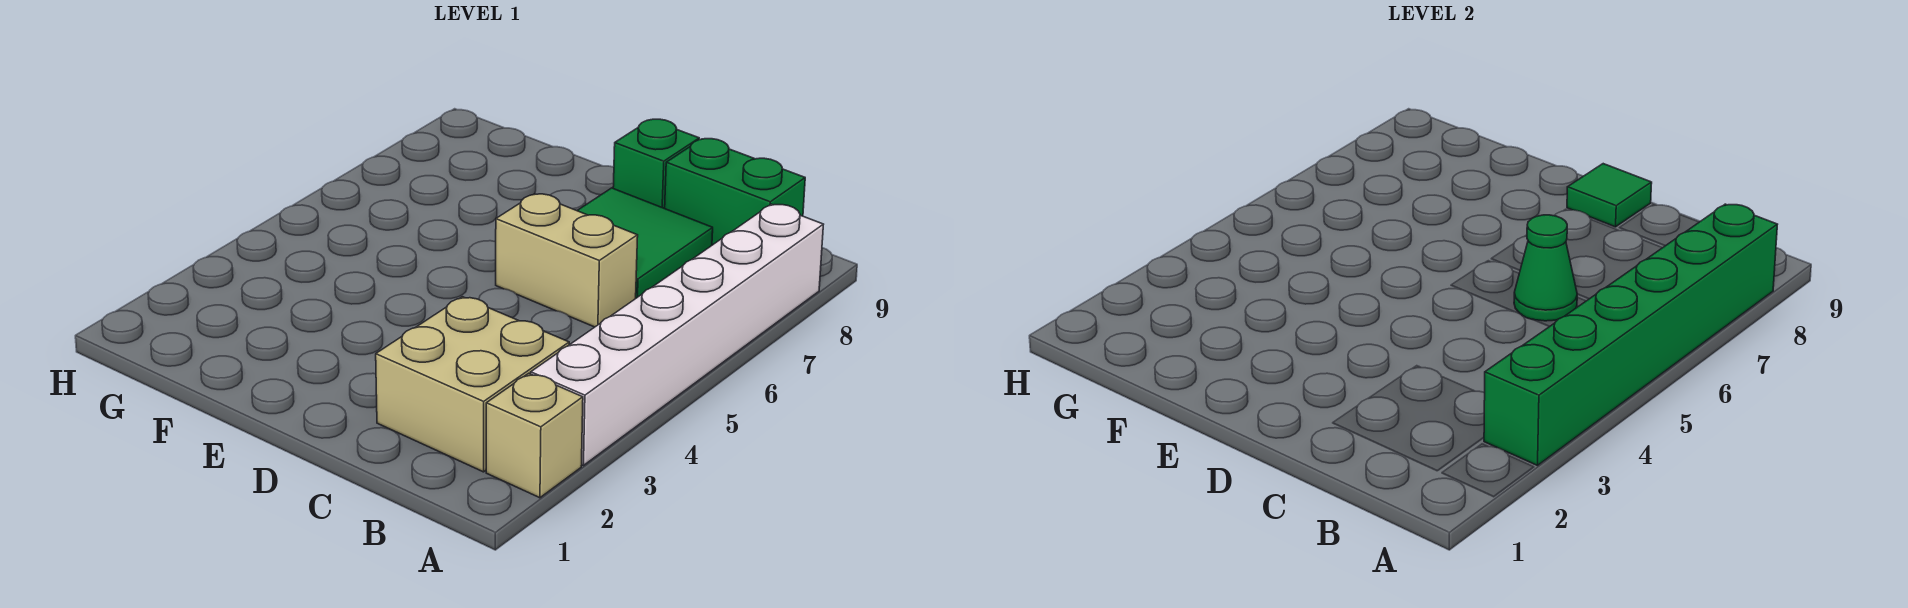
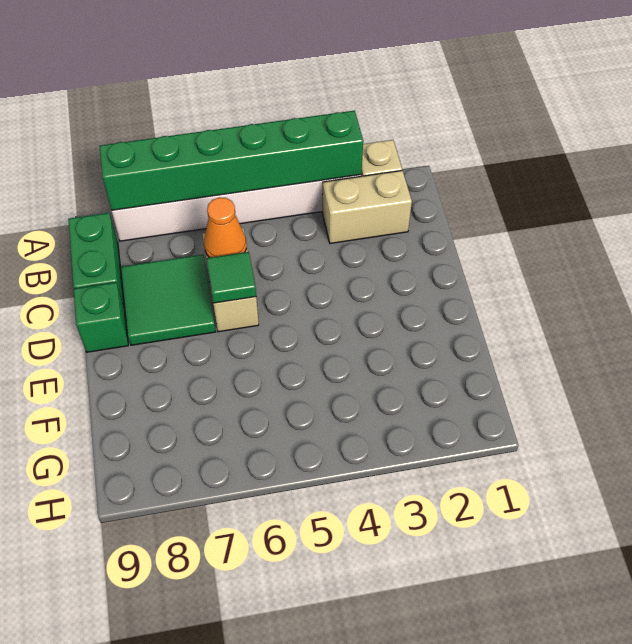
tan brick B2:C3 level 1 -> tan brick B2:B3 level 1
green cone C6 level 2 -> orange cone C6 level 2
green tile D9 level 2 -> green tile D6 level 2

